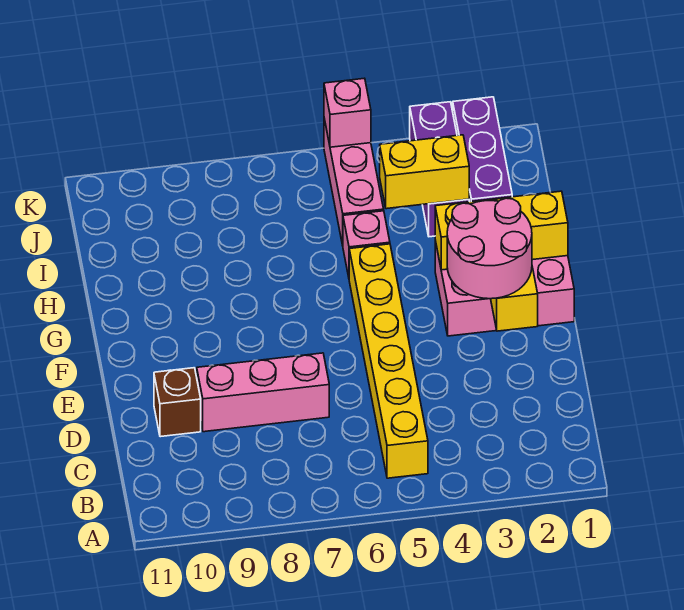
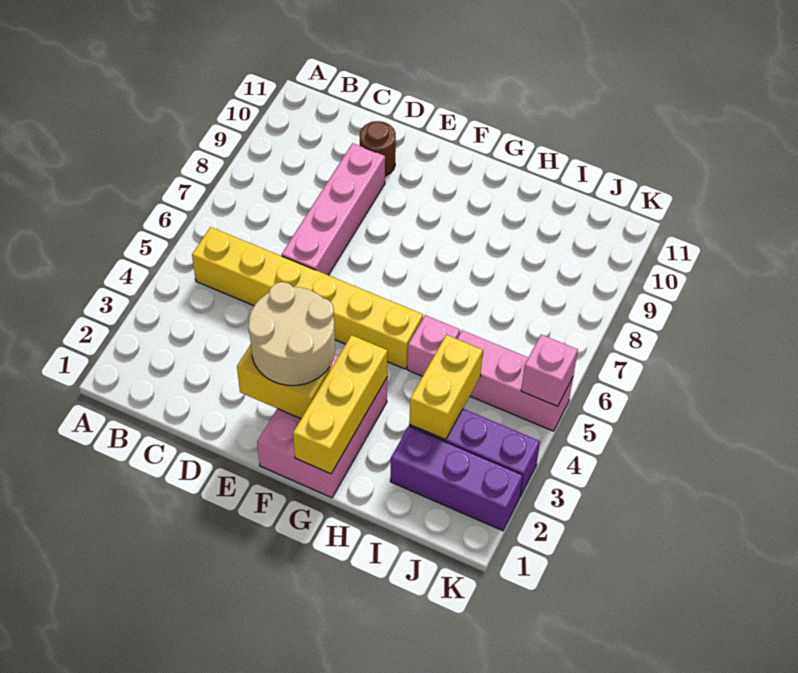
pink brick D7:D9 level 1 -> pink brick D6:D9 level 1
brown brick D10 level 1 -> brown round brick D10 level 1
pink round brick E2:F3 level 3 -> tan round brick E2:F3 level 3

